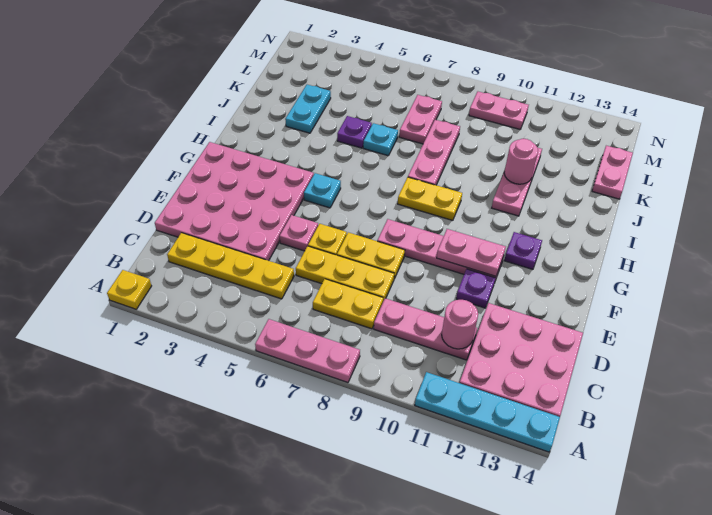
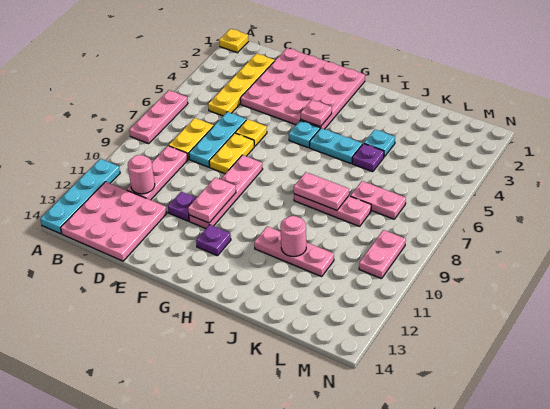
yellow plate D6:D8 level 1 -> cyan plate D6:D8 level 1
pink plate E5 level 1 -> pink plate G4 level 2
yellow plate H8:H9 level 1 -> none
cyan plate J3:K3 level 1 -> cyan plate H5:I5 level 1
cyan plate J6 level 1 -> cyan plate J4 level 1
pink plate K14:L14 level 1 -> pink plate I8:J8 level 2

